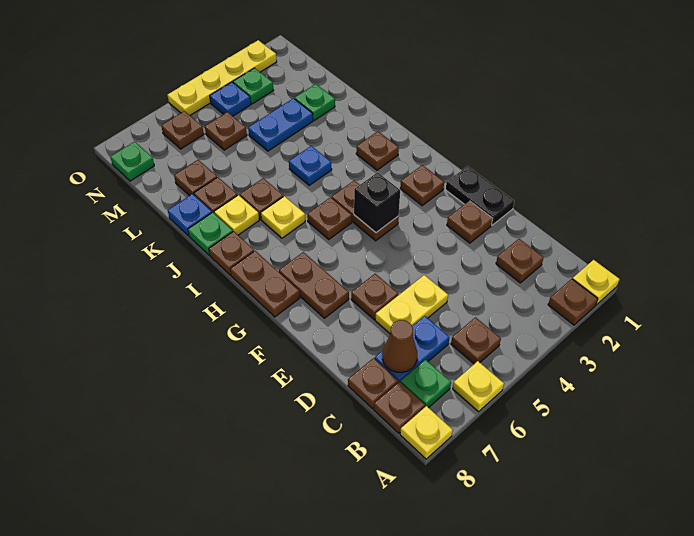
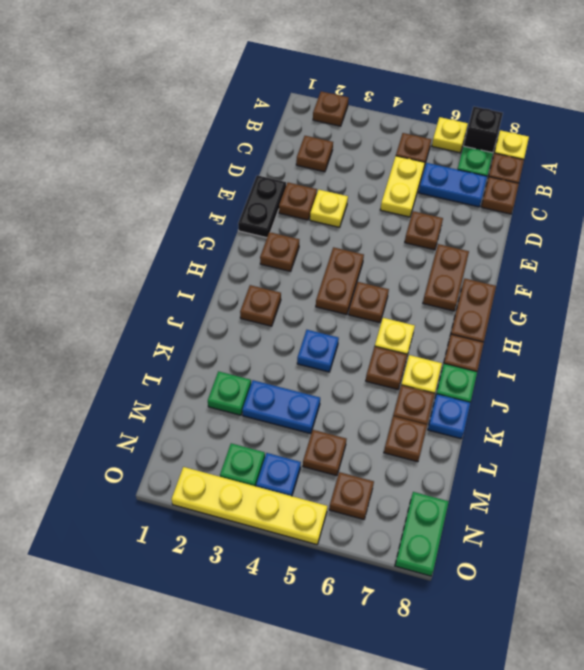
yellow plate A1 level 1 -> yellow plate E3 level 1
brown cone C7 level 2 -> none
yellow plate D5:D6 level 1 -> yellow plate C5:D5 level 1
black brick G4 level 2 -> black brick A7 level 1
green plate N8 level 1 -> green plate N8:O8 level 1

